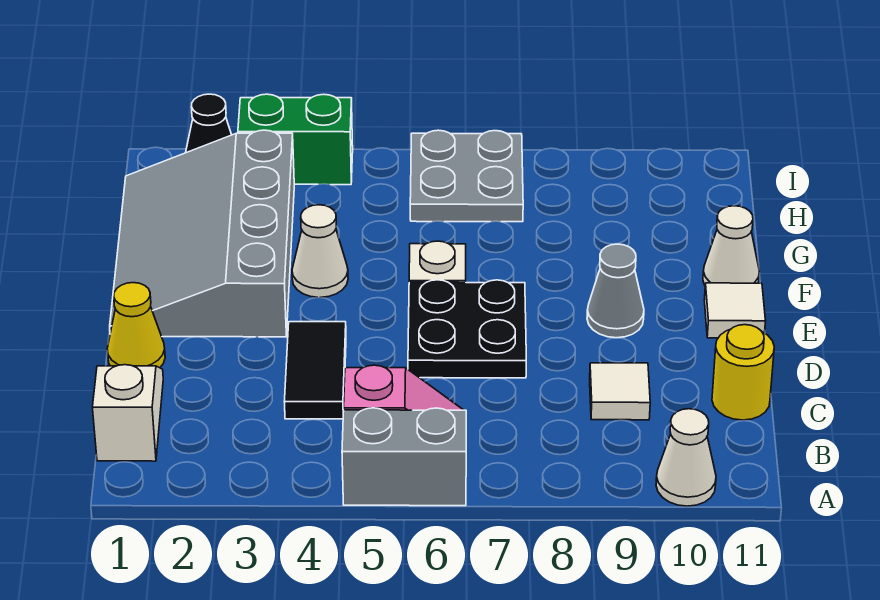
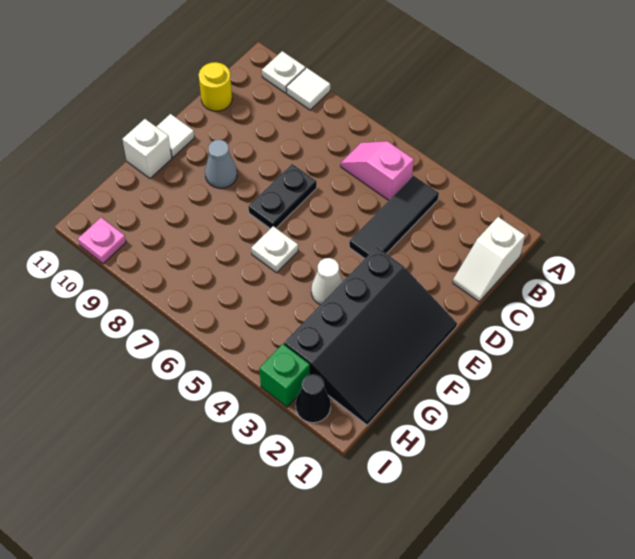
grey brick A5:A6 level 1 -> none
white cone A10 level 1 -> white plate A10 level 1
black tile C4:D4 level 1 -> black tile B4:D4 level 1
white tile C9 level 1 -> white tile A9 level 1
yellow cone D1 level 1 -> none
black plate D6:E7 level 1 -> black plate D7:E7 level 1
grey slope E1:H3 level 1 top 3 -> black slope E1:H3 level 1 top 3
white cone F11 level 1 -> white brick F11 level 1
grey plate H6:I7 level 1 -> none
green brick I3:I4 level 1 -> green brick I3 level 1
none -> pink plate I10 level 1

